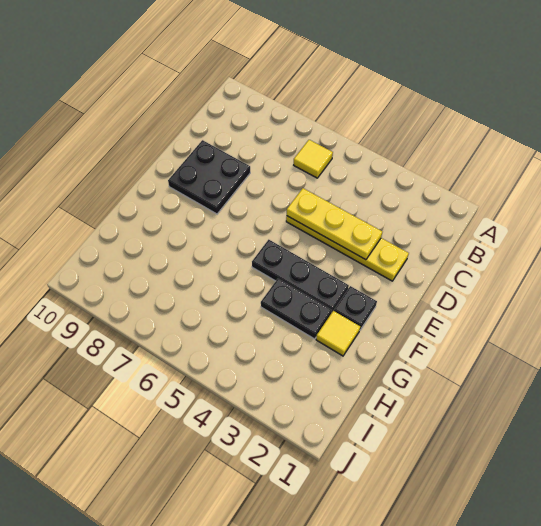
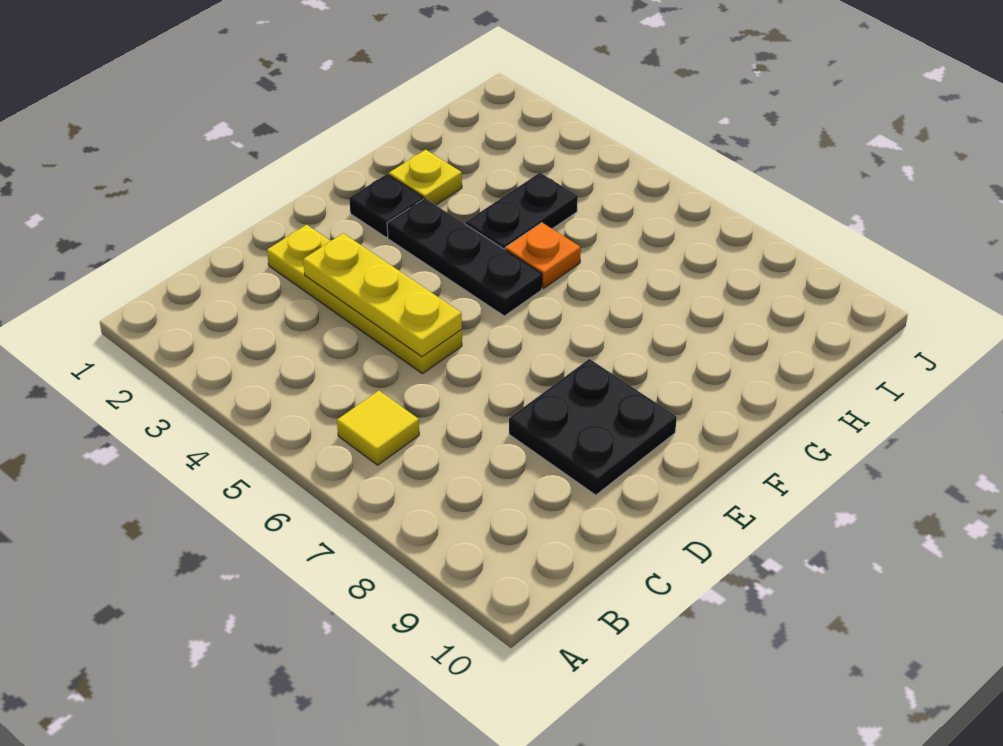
yellow tile G2 level 1 -> yellow plate G2 level 1
black plate G3:G4 level 1 -> black plate G4:H4 level 1
none -> orange plate G5 level 1

